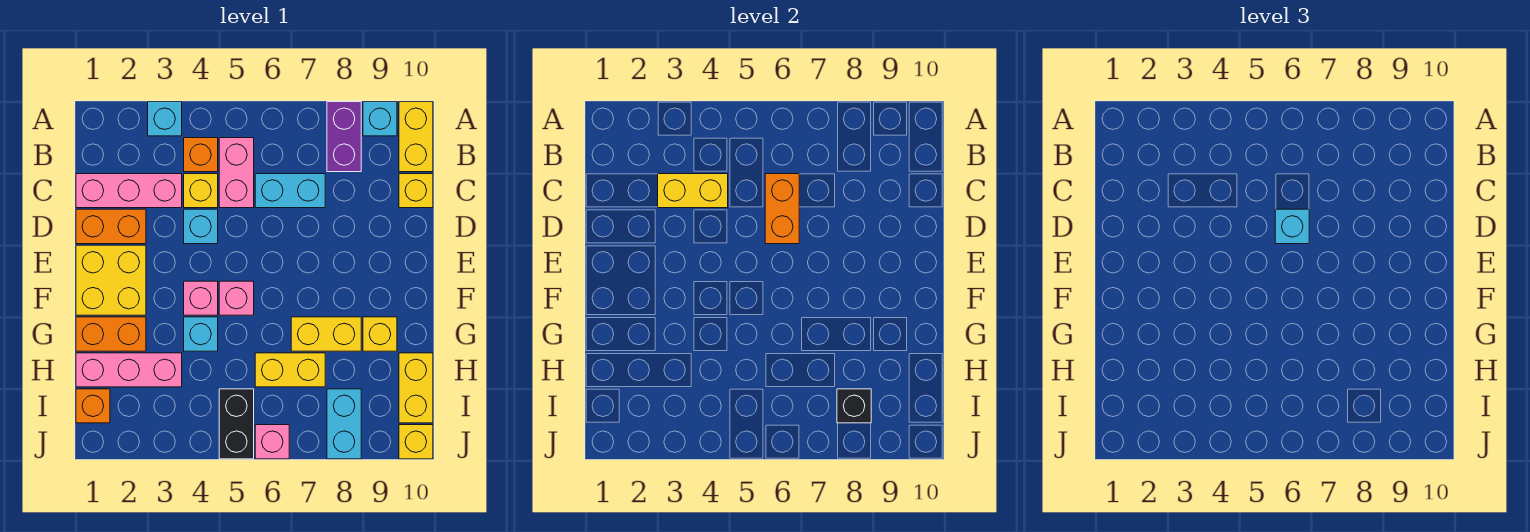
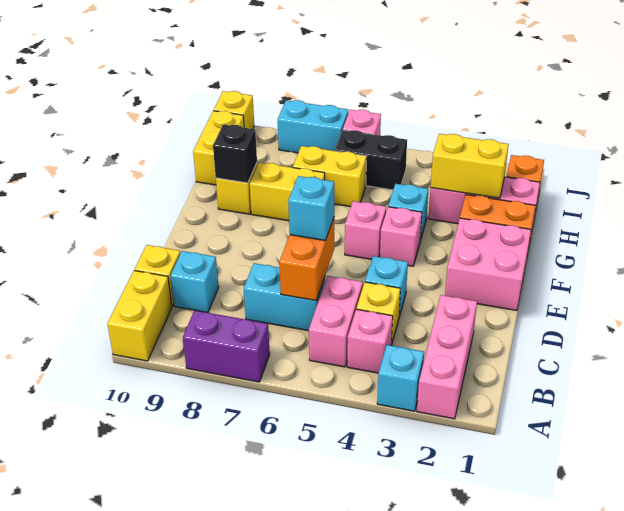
purple brick A8:B8 level 1 -> purple brick A7:A8 level 1
cyan brick A9 level 1 -> cyan brick C9 level 1
orange brick B4 level 1 -> pink brick B4 level 1
pink brick C1:C3 level 1 -> pink brick A2:C2 level 1
yellow brick C3:C4 level 2 -> yellow brick H2:H3 level 2
orange brick D1:D2 level 1 -> none
yellow brick E1:F2 level 1 -> pink brick E1:F2 level 1
black brick I5:J5 level 1 -> black brick I5:I6 level 1
cyan brick I8:J8 level 1 -> cyan brick J7:J8 level 1
black brick I8 level 2 -> black brick G9 level 2

